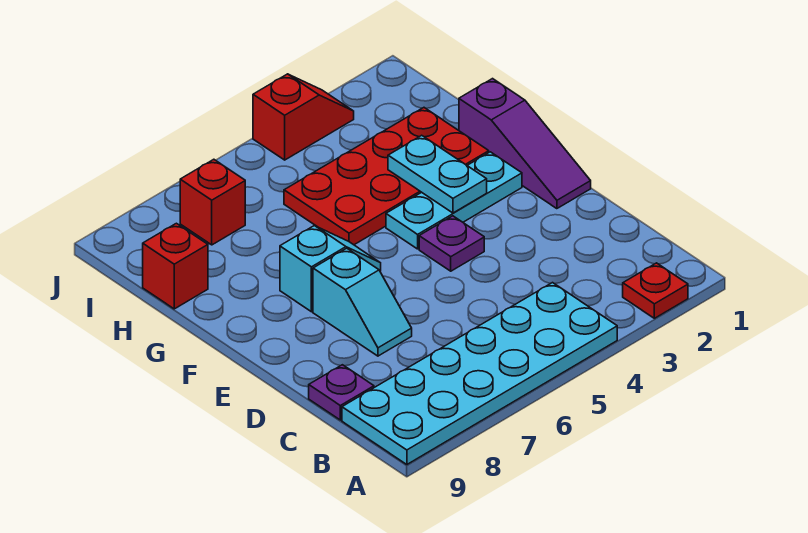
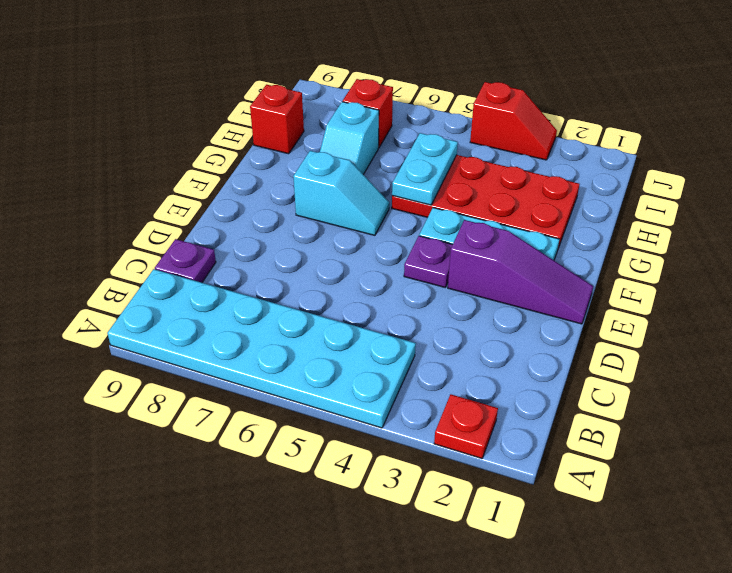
cyan slope D7:E7 level 1 top E -> cyan slope G7:H7 level 1 top H
purple slope E1:G1 level 1 top G -> purple slope E1:E3 level 1 top 3
cyan plate F3:G3 level 2 -> cyan plate G5:H5 level 2

